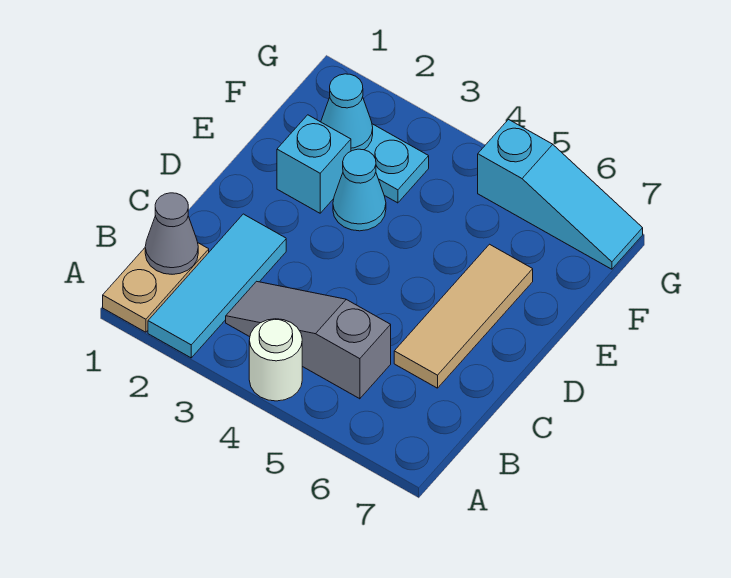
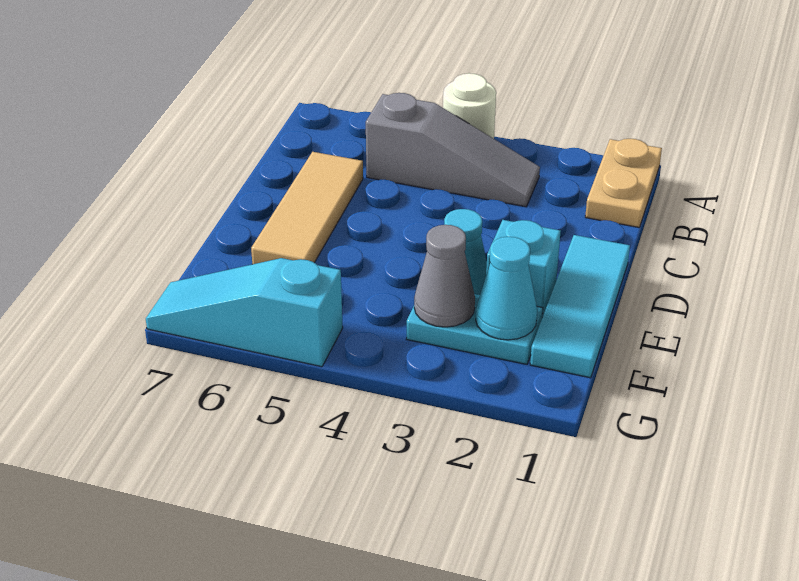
cyan tile A2:C2 level 1 -> cyan tile D1:F1 level 1
grey cone B1 level 2 -> grey cone F3 level 2

